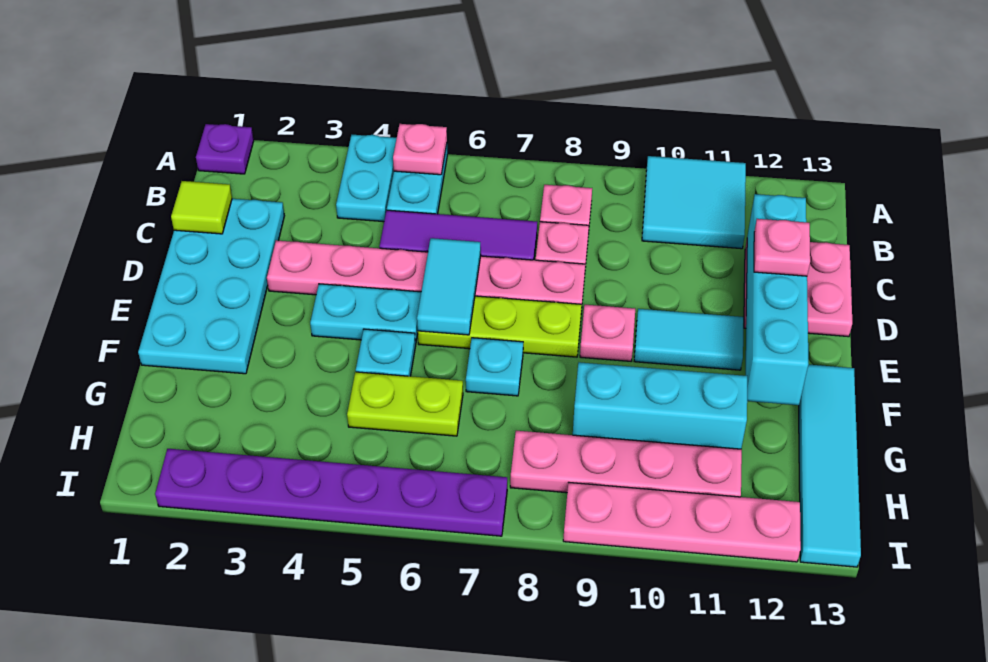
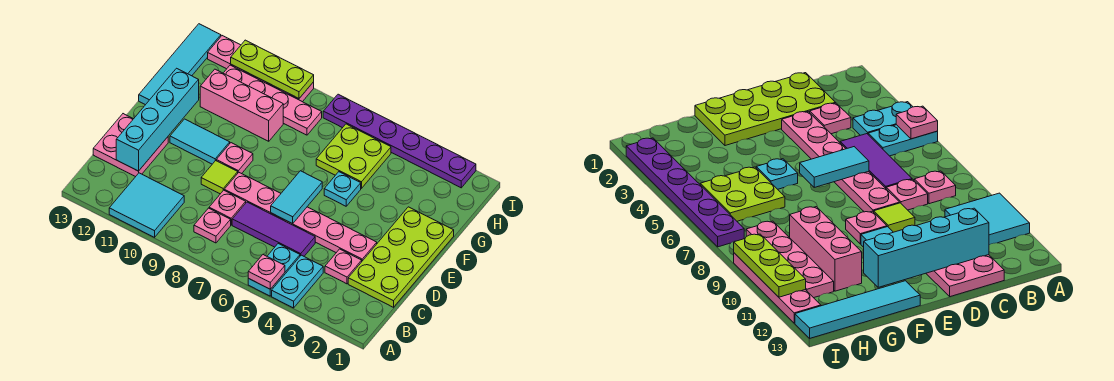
purple plate A1 level 1 -> none
cyan plate C1:F2 level 1 -> lime plate C1:F2 level 1
lime tile C1 level 2 -> lime tile D9 level 1
pink plate D12 level 3 -> pink plate C3 level 1
cyan plate E4:E5 level 1 -> none
lime plate E6:E8 level 1 -> lime plate I9:I11 level 2
cyan plate F7 level 1 -> none
lime plate G5:G6 level 1 -> lime plate G5:H6 level 1
cyan brick G9:G11 level 1 -> pink brick G9:G11 level 1

